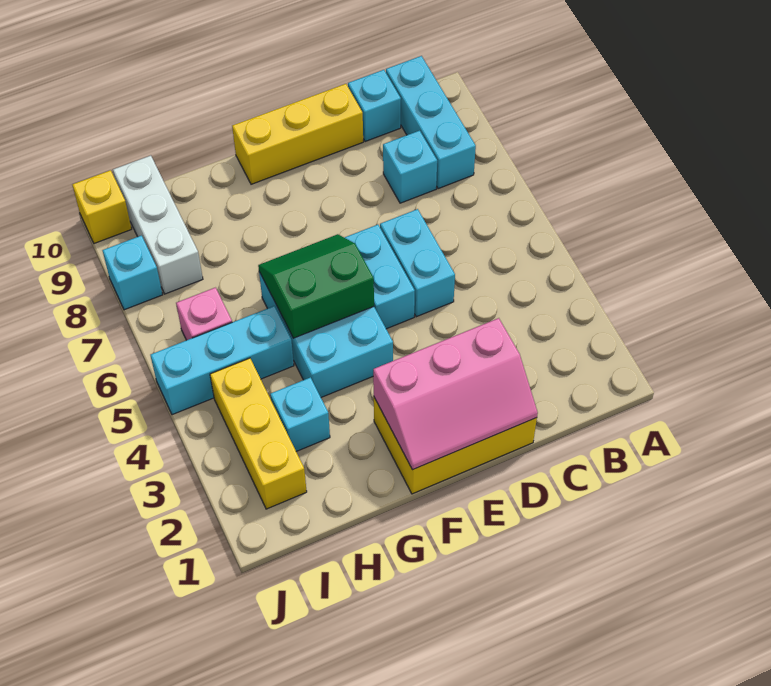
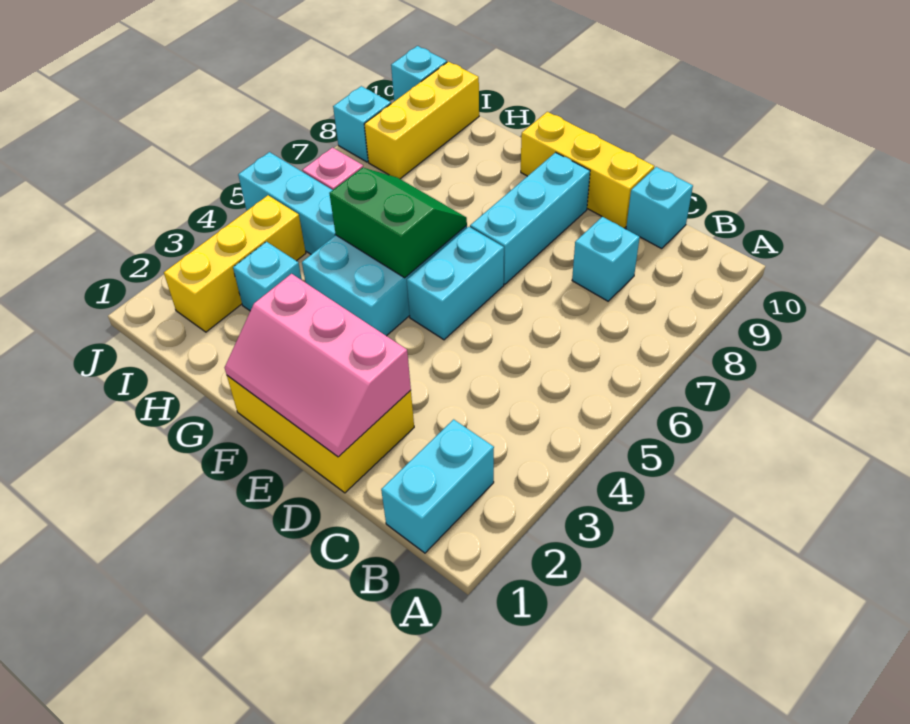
cyan brick B8:B10 level 1 -> cyan brick E7:E9 level 1
cyan brick D5:D6 level 1 -> cyan brick B1:B2 level 1
white brick I8:I10 level 1 -> yellow brick I8:I10 level 1
yellow brick J10 level 1 -> cyan brick J10 level 1

